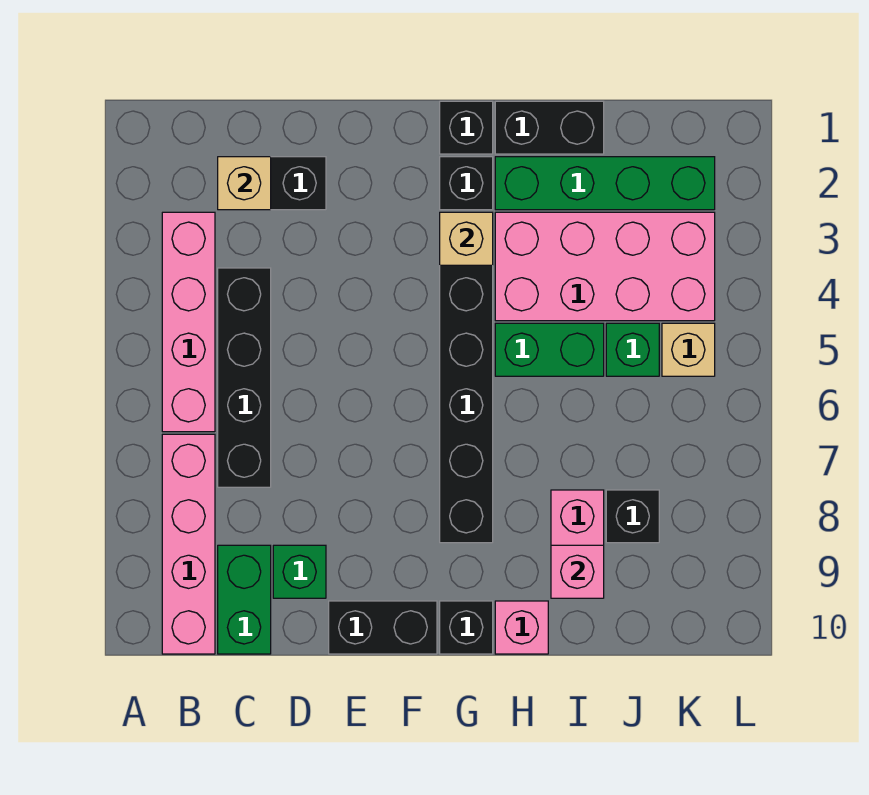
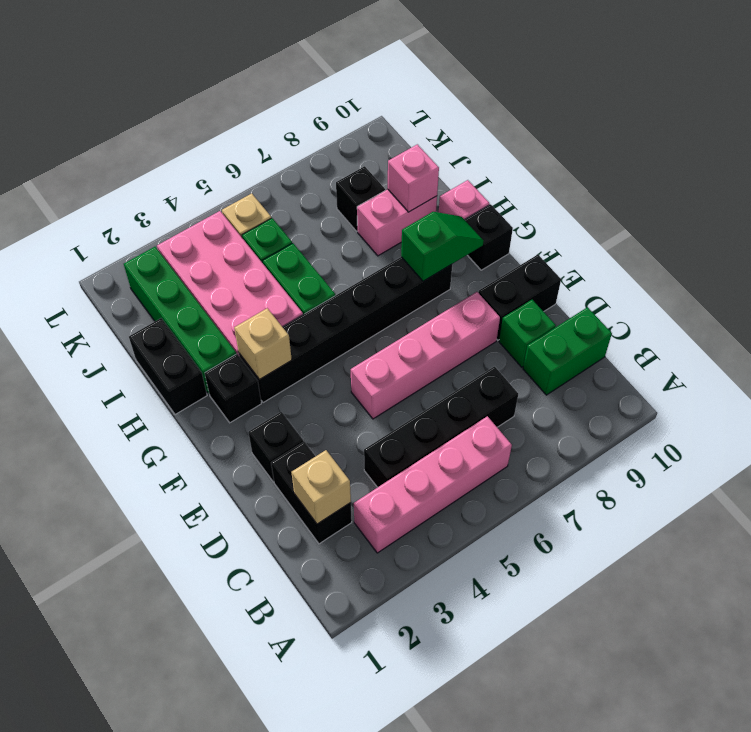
pink brick B7:B10 level 1 -> pink brick E5:E8 level 1
black brick E10:F10 level 1 -> black brick E9:E10 level 1
black brick G1 level 1 -> black brick E2 level 1
none -> green slope G8:G9 level 2 top 8

